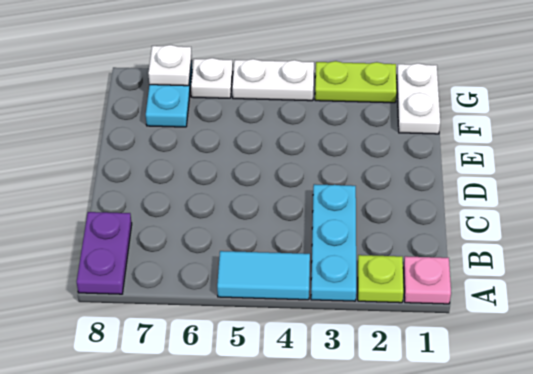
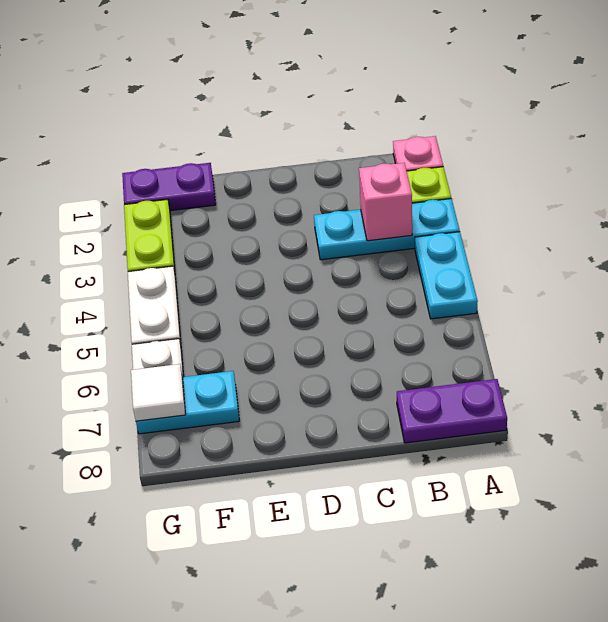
cyan tile A4:A5 level 1 -> cyan plate A4:A5 level 1
none -> pink brick B3 level 2
white plate F1:G1 level 1 -> purple plate F1:G1 level 1
white plate G7 level 2 -> white tile G7 level 2

